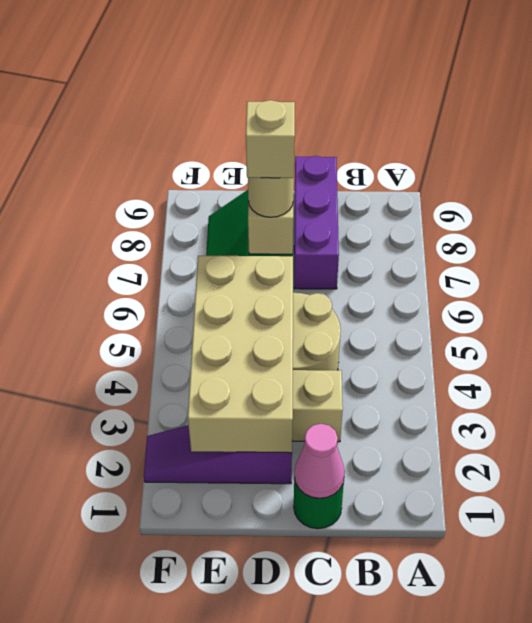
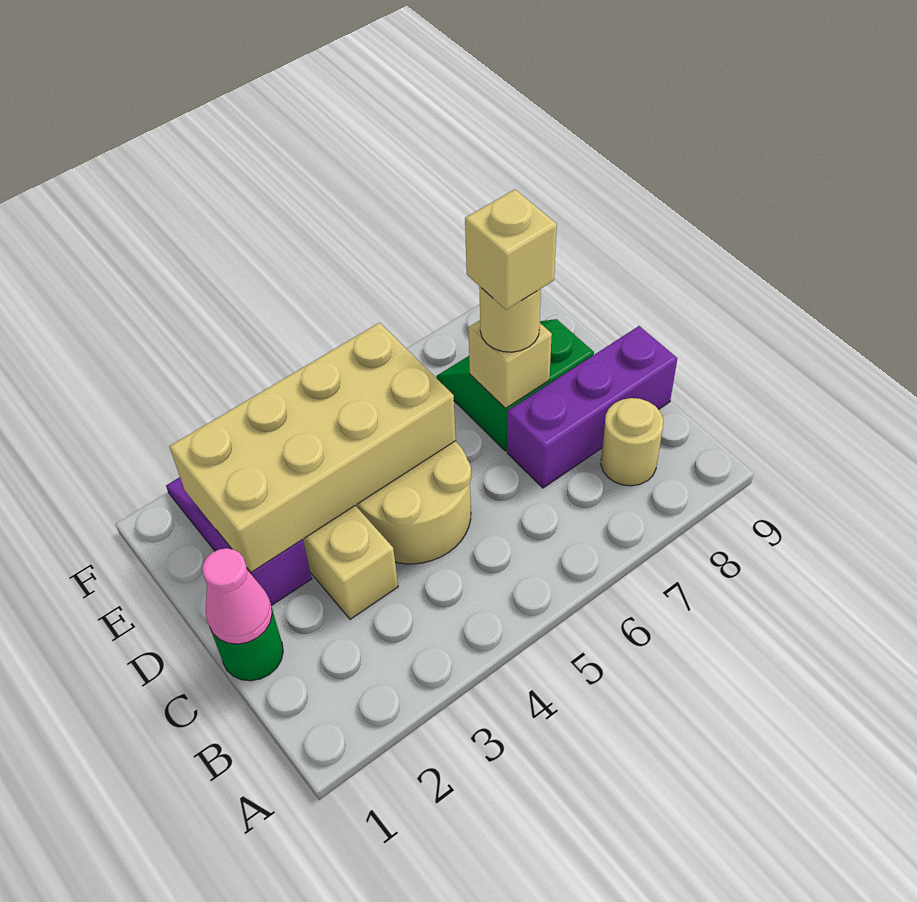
none -> tan round brick B8 level 1

